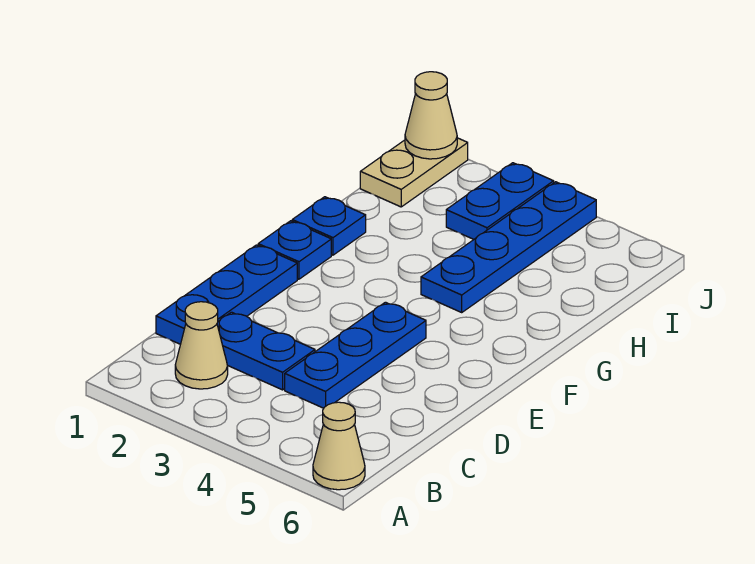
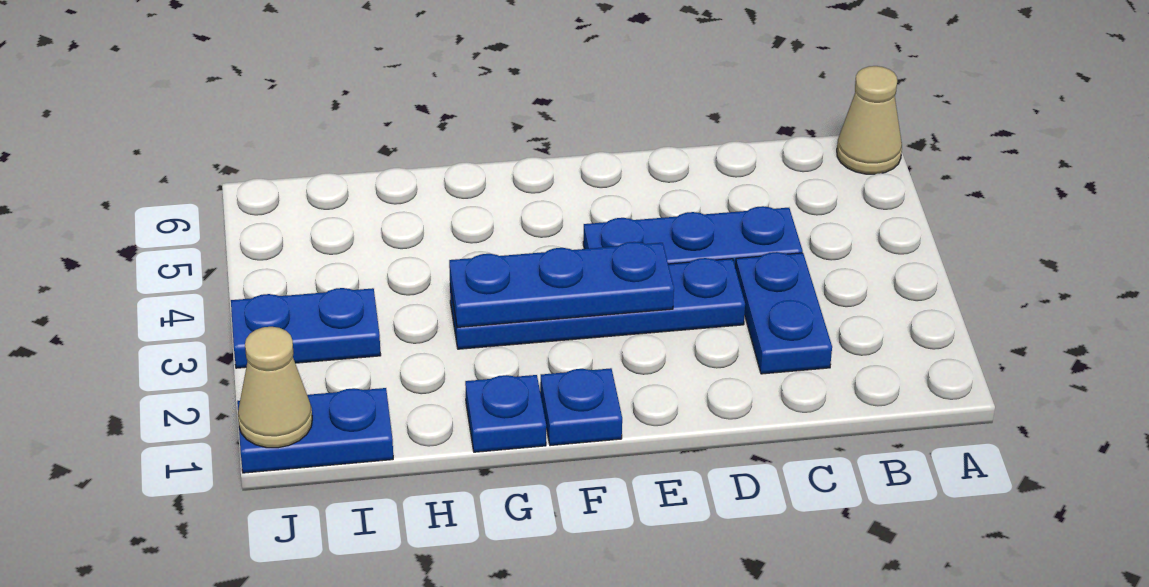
tan cone B2 level 1 -> none
blue plate C1:E1 level 1 -> blue plate E3:G3 level 2
blue plate G4:J4 level 1 -> blue plate D3:G3 level 1
tan plate I1:J1 level 1 -> blue plate I1:J1 level 1

